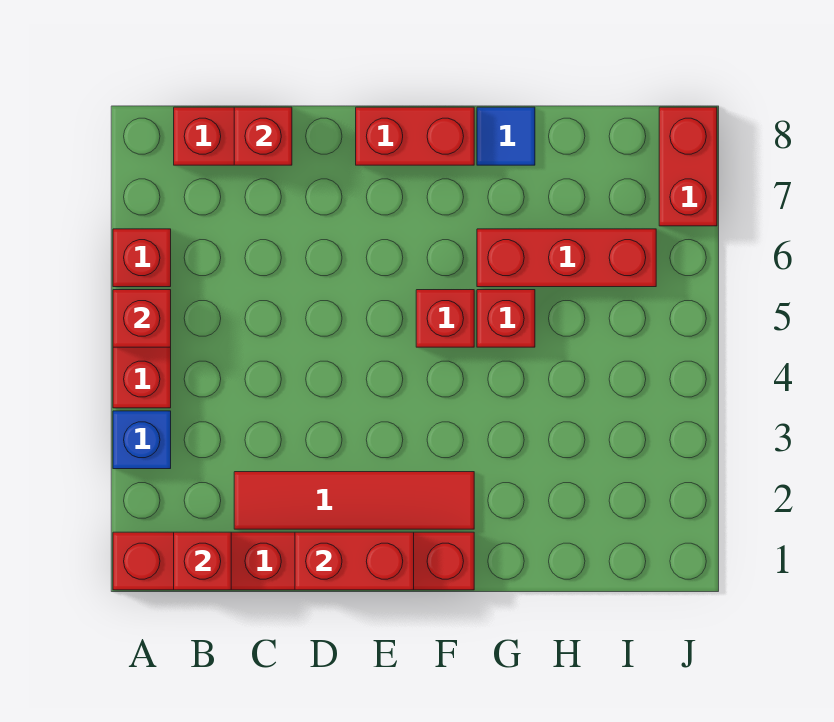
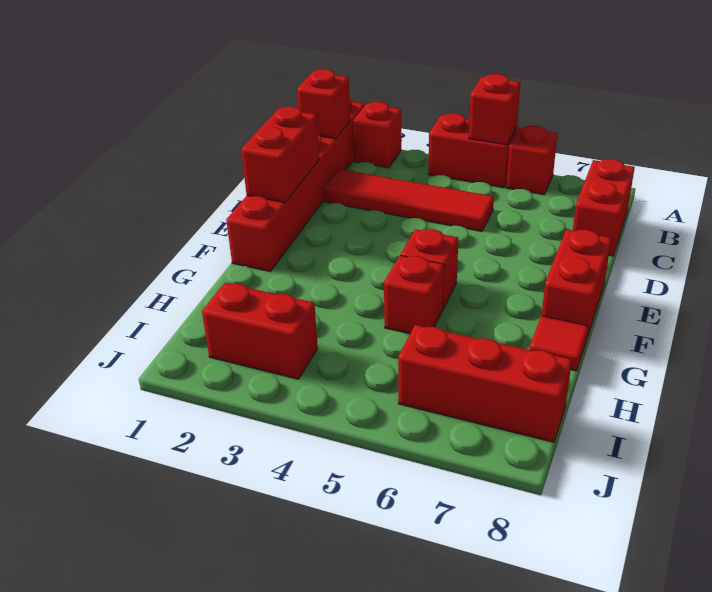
blue brick A3 level 1 -> none
red tile C2:F2 level 1 -> red tile C2:C5 level 1
red brick C8 level 2 -> red brick A2 level 1
red brick G6:I6 level 1 -> red brick I6:I8 level 1
blue tile G8 level 1 -> red tile G8 level 1
red brick J7:J8 level 1 -> red brick I2:I3 level 1

